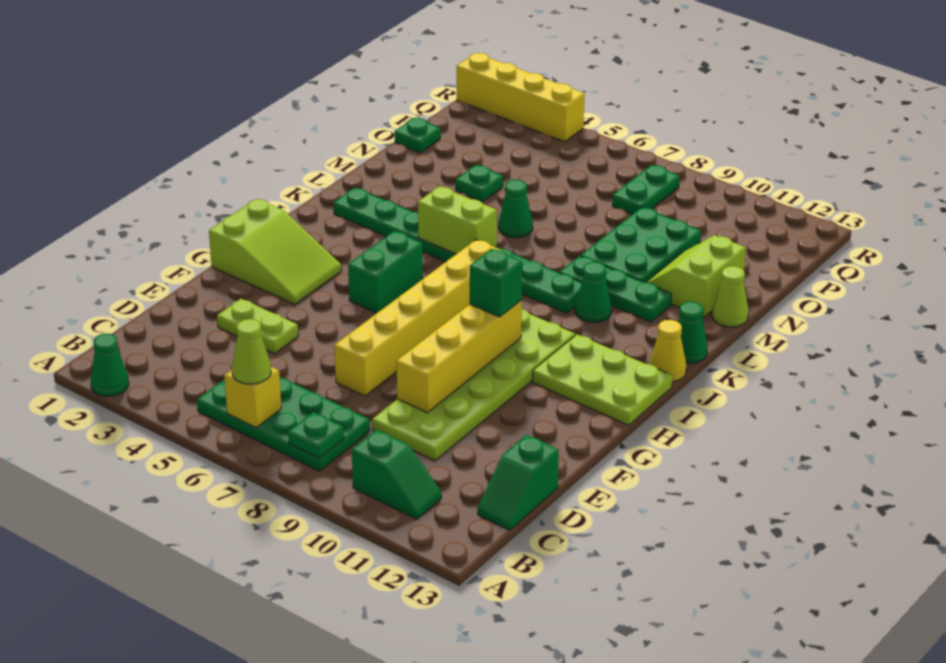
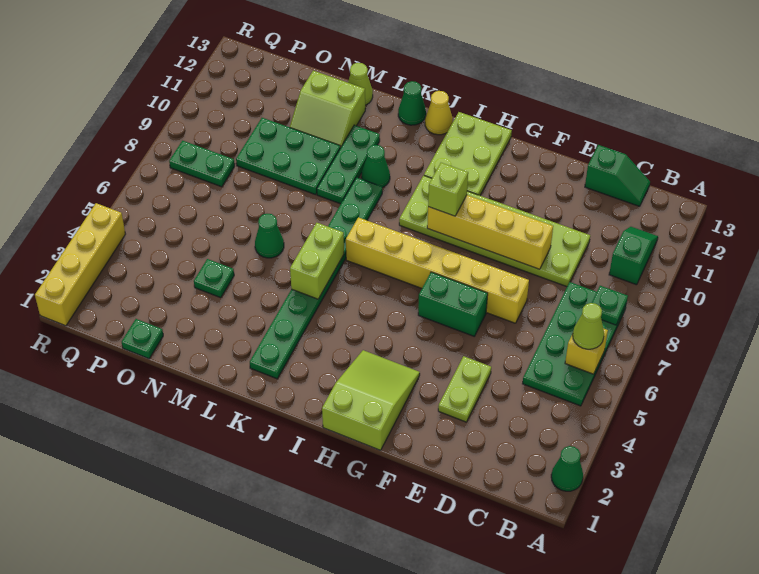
green brick H5:I5 level 1 -> green brick F6:G6 level 1
green brick H9 level 3 -> lime brick H9 level 3

